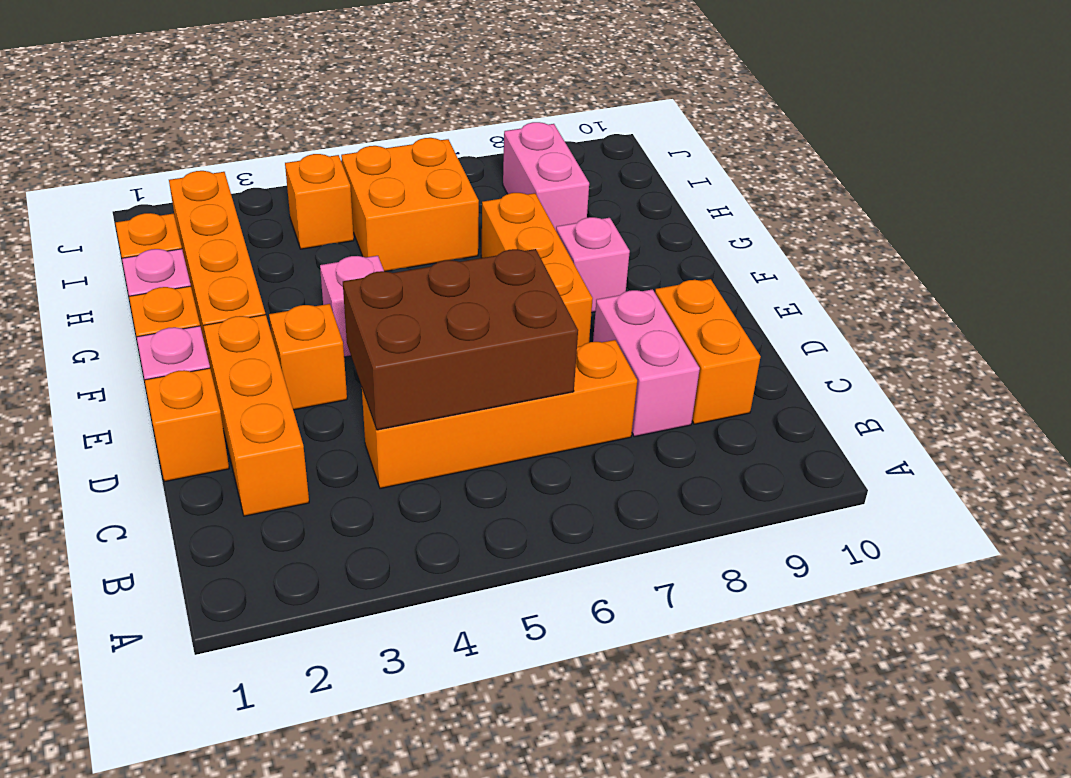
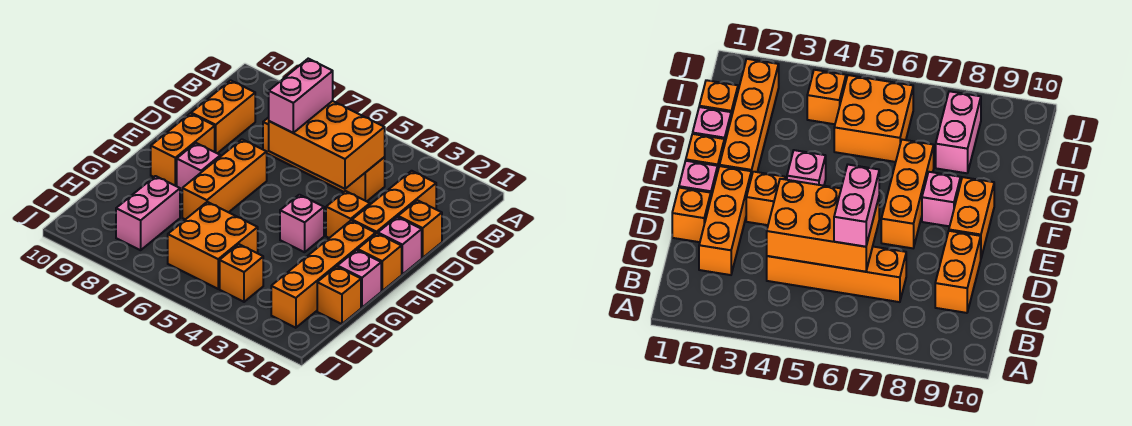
brown brick C4:D6 level 2 -> orange brick C4:D6 level 2
pink brick C8:D8 level 1 -> pink brick C6:D6 level 3
none -> orange brick E9:F9 level 1

